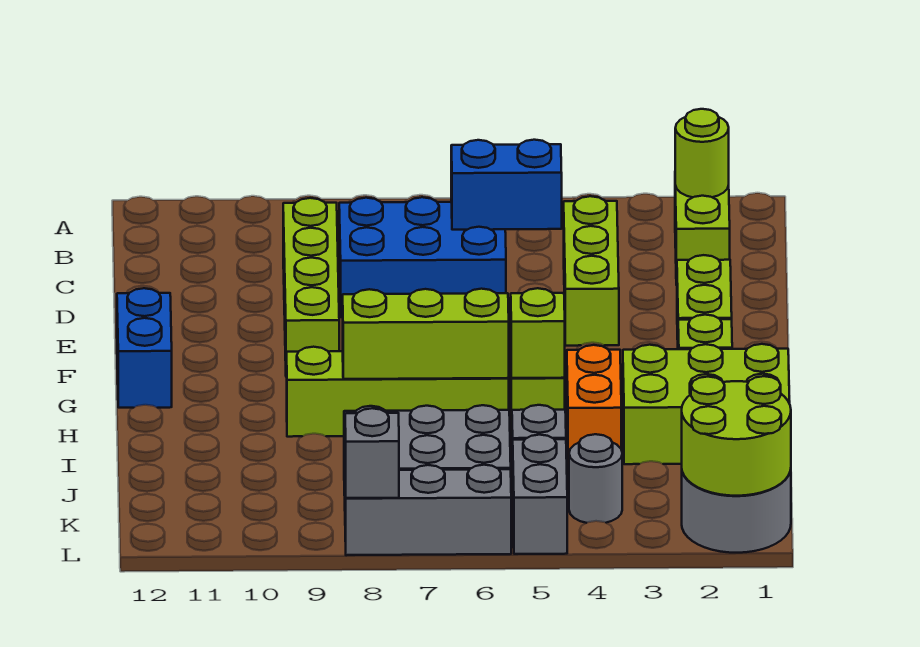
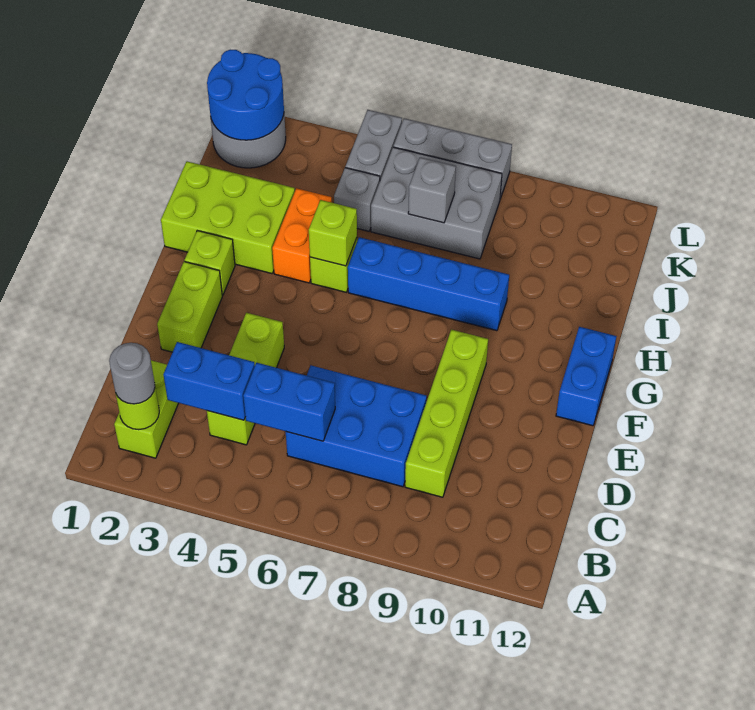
none -> blue brick C3:C4 level 2
lime brick H6:H9 level 1 -> blue brick H6:H9 level 1
lime brick H6:H8 level 2 -> none
lime round brick K1:L2 level 2 -> blue round brick K1:L2 level 2
grey round brick K4 level 1 -> grey round brick B2 level 3
grey brick L8 level 2 -> grey brick J7 level 2

